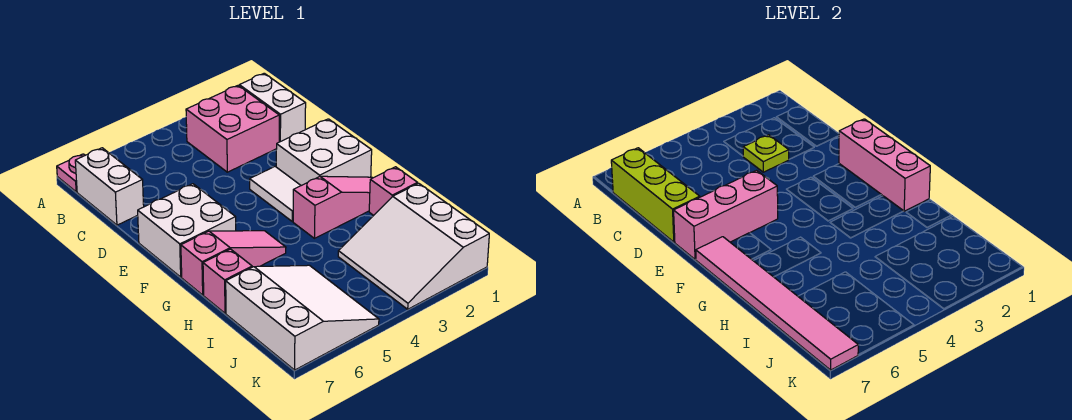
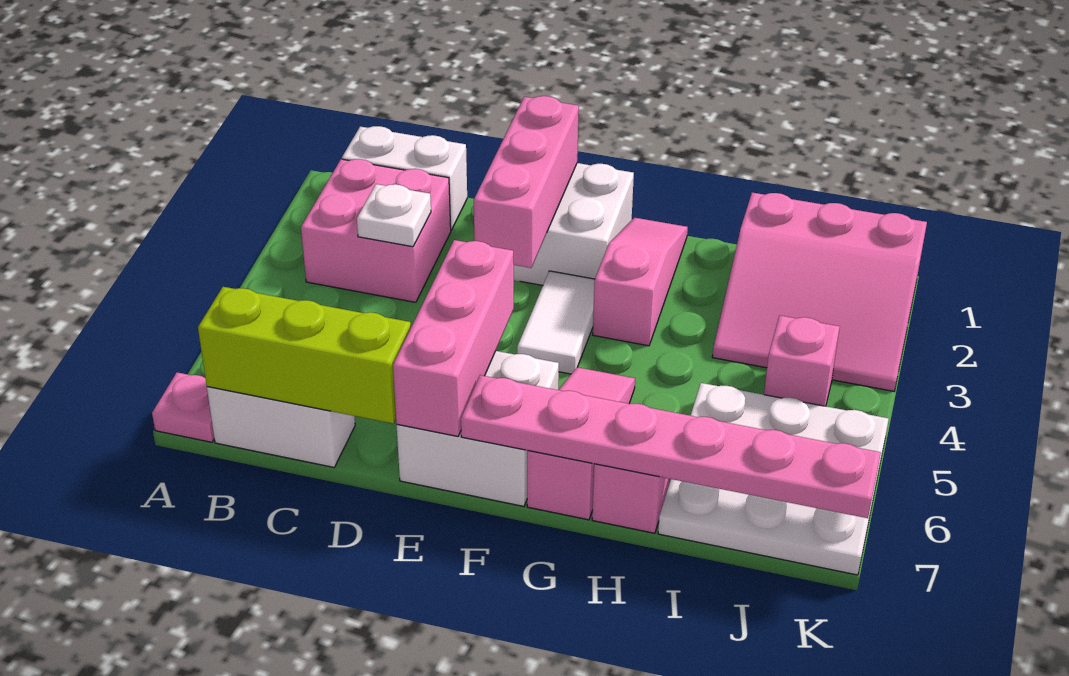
lime plate C3 level 2 -> white plate C3 level 2
pink brick E1:G1 level 2 -> pink brick E1:E3 level 2
white tile E3:F3 level 1 -> white tile F3:F4 level 1
pink tile F7:K7 level 2 -> pink plate F7:K7 level 2
pink brick H1 level 1 -> pink brick J4 level 1
white slope I1:K3 level 1 top 1 -> pink slope I1:K3 level 1 top 1
white slope I5:K7 level 1 top 7 -> white plate I5:K7 level 1

